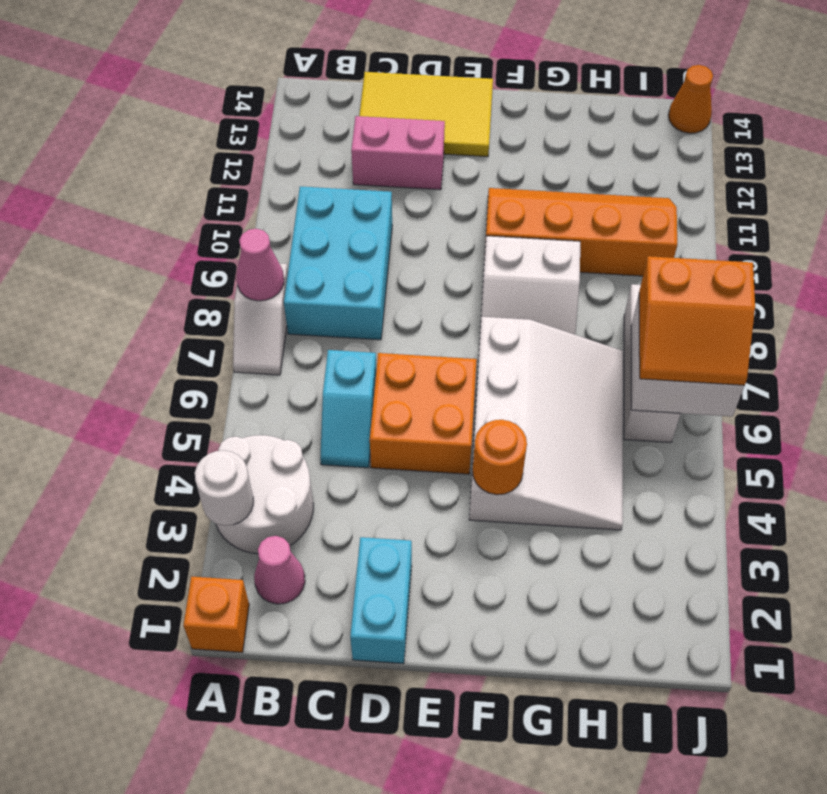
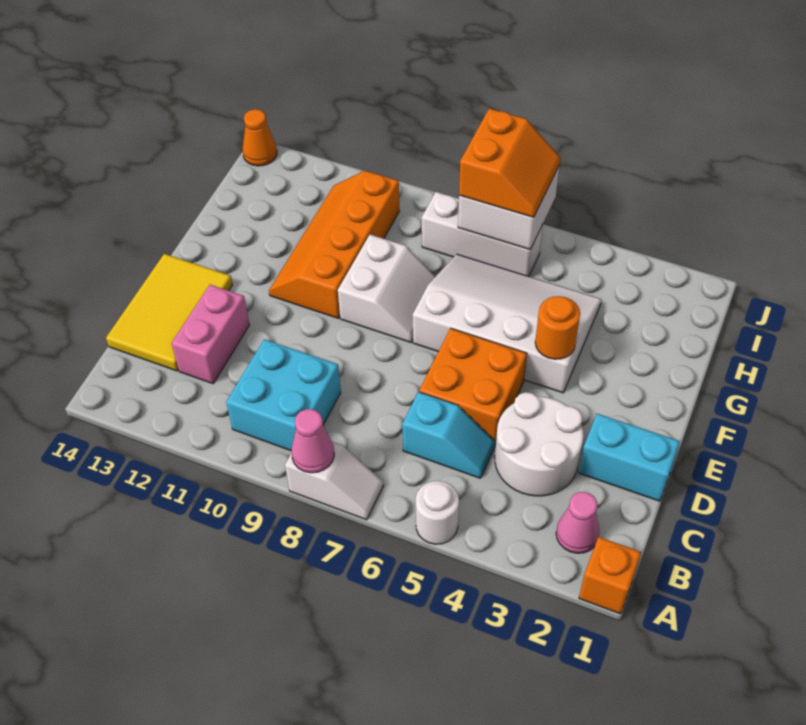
white round brick A3:B4 level 1 -> white round brick C3:D4 level 1
white round brick A3 level 2 -> white round brick A5 level 1
cyan brick B8:C10 level 1 -> cyan brick B9:C10 level 1

